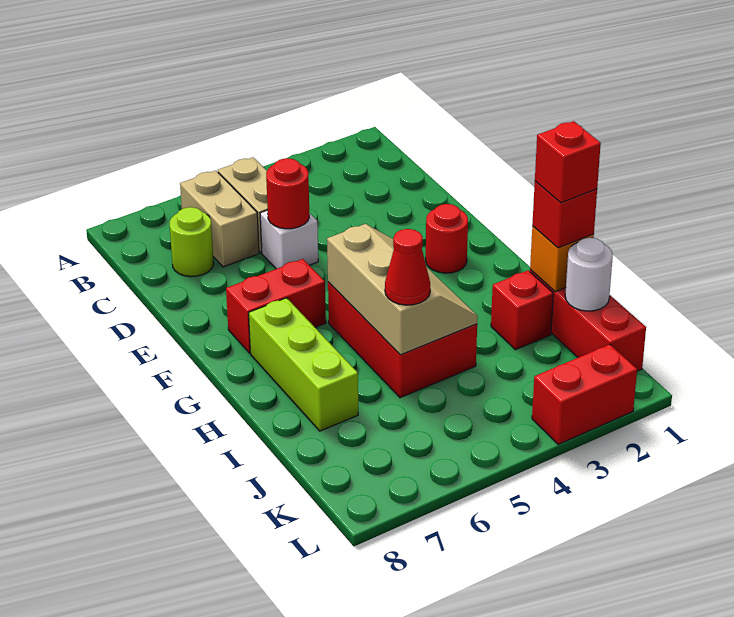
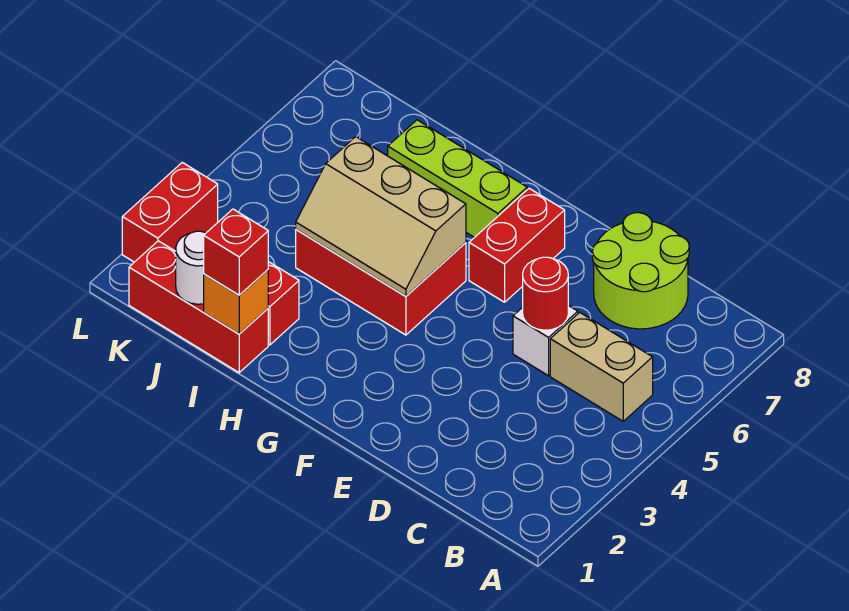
tan brick B6:C6 level 1 -> none
lime round brick C7 level 1 -> lime round brick C7:D8 level 1
red round brick F2 level 1 -> none
red brick I1 level 4 -> none
red cone I5 level 3 -> none

